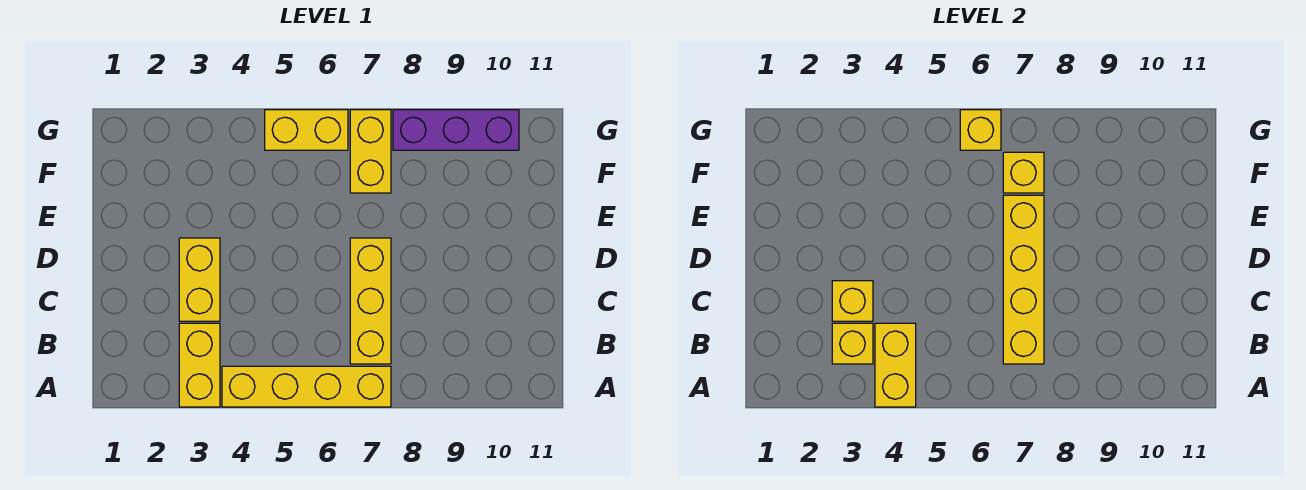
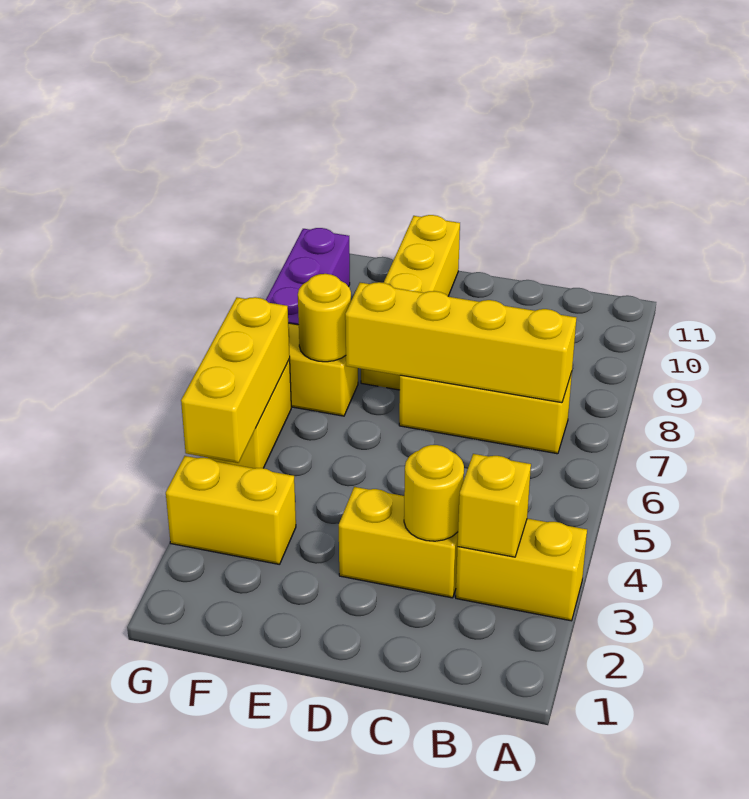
yellow brick A4:A7 level 1 -> yellow brick E8:E11 level 1
yellow brick A4:B4 level 2 -> yellow brick F3:G3 level 1
yellow brick C3 level 2 -> yellow round brick C3 level 2
yellow brick F7 level 2 -> yellow round brick F7 level 2
yellow brick G6 level 2 -> yellow brick G4:G6 level 2

